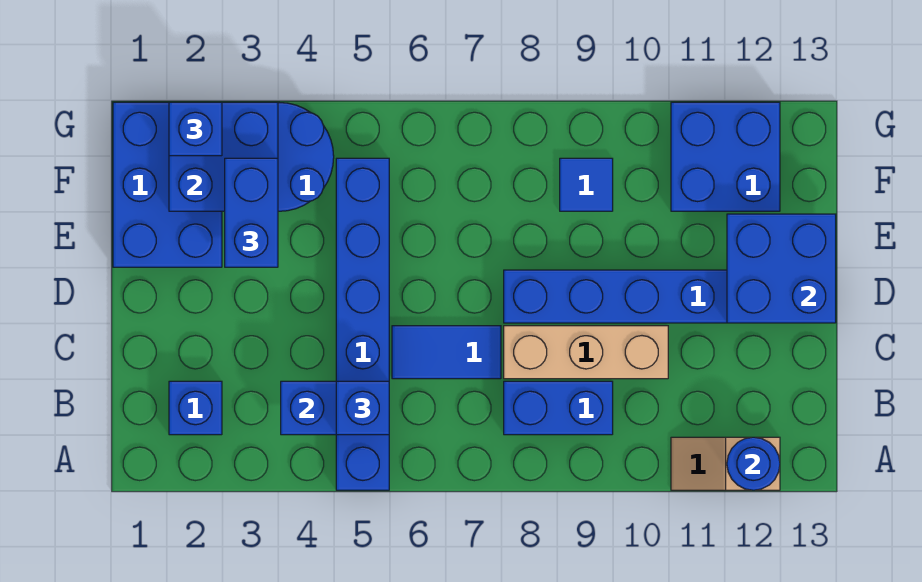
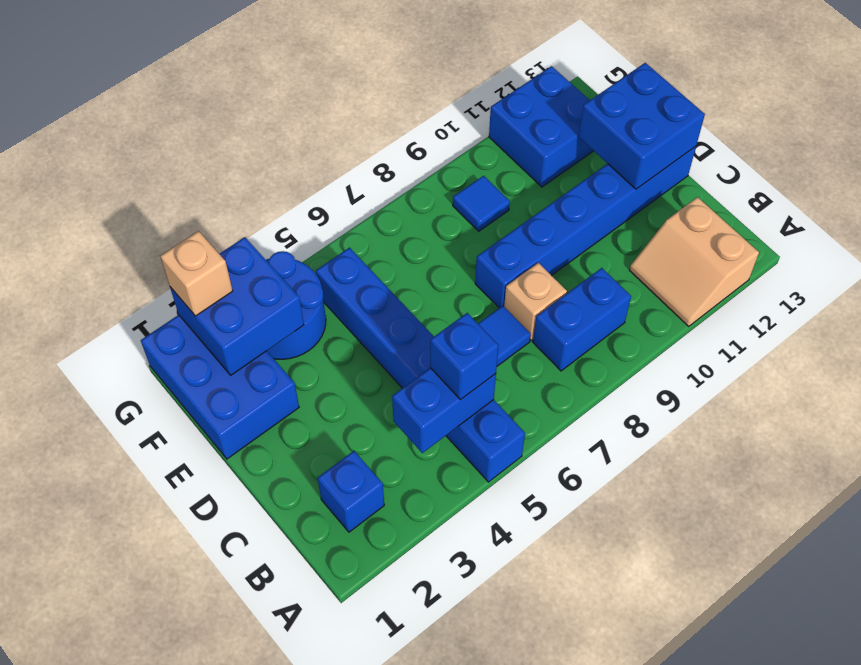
tan slope A11:A12 level 1 top 12 -> tan slope A11:B12 level 1 top 12
blue round brick A12 level 2 -> none
tan brick C8:C10 level 1 -> tan brick C8 level 1
blue brick E3:F3 level 3 -> none
blue brick G2 level 3 -> tan brick G2 level 3

